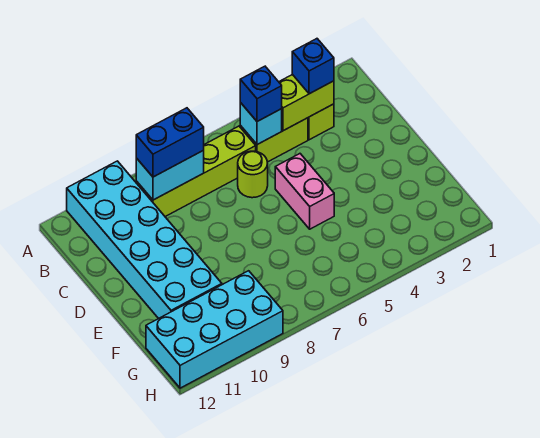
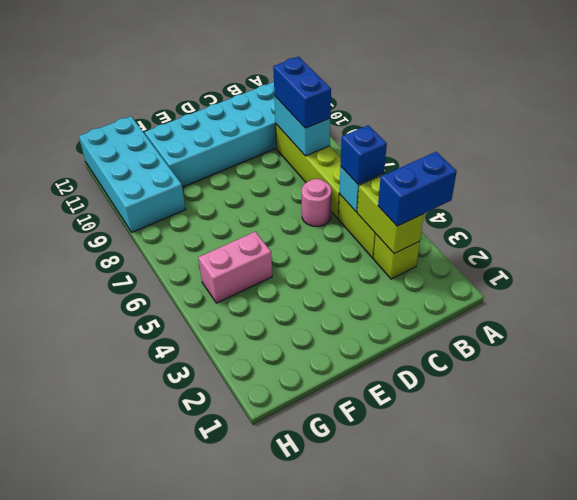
blue brick B3 level 3 -> blue brick A3:B3 level 3
lime round brick C6 level 1 -> pink round brick C6 level 1
pink brick D5:E5 level 1 -> pink brick F5:G5 level 1

